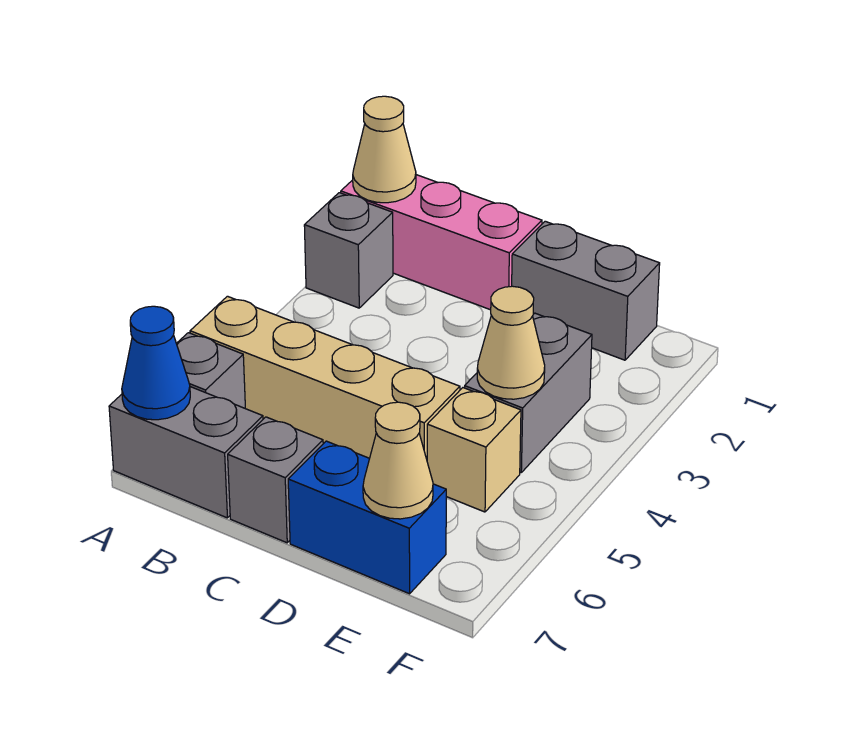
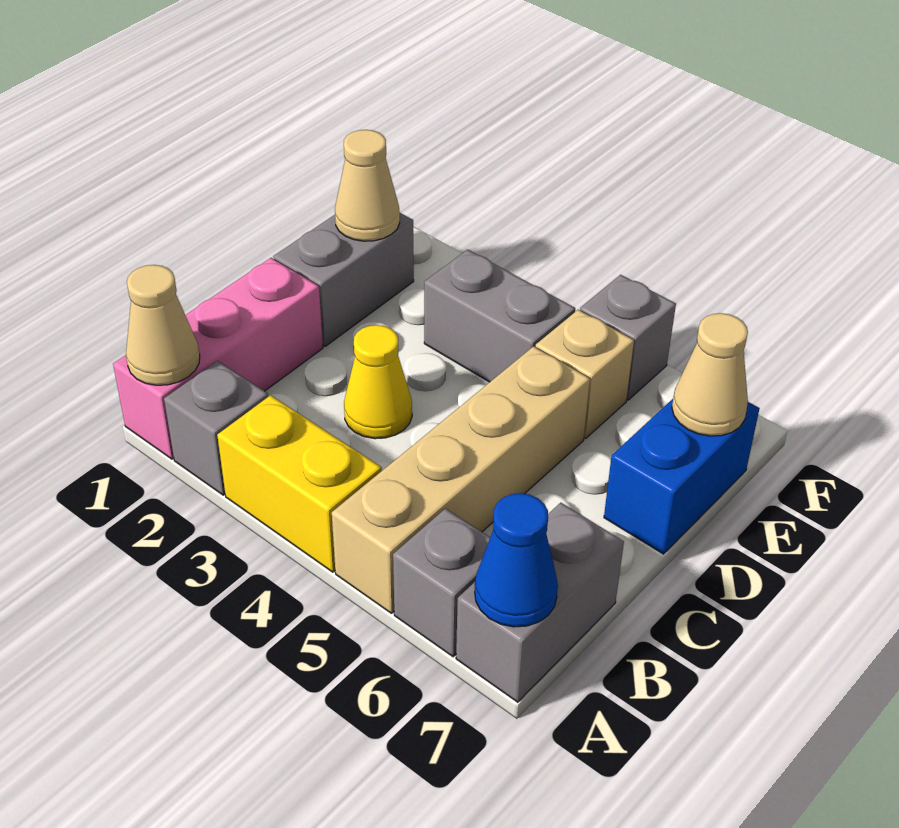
none -> yellow brick A3:A4 level 1
none -> yellow cone C3 level 1
grey brick C7 level 1 -> grey brick F5 level 1
tan cone E4 level 2 -> tan cone E1 level 2

